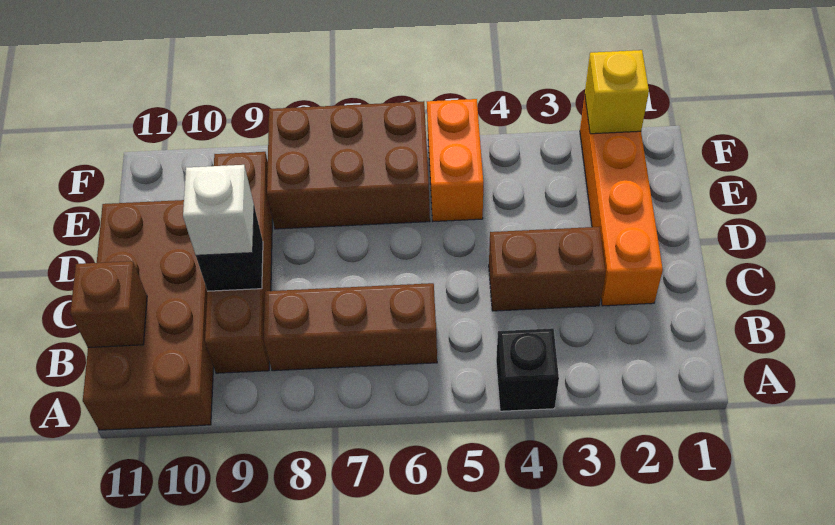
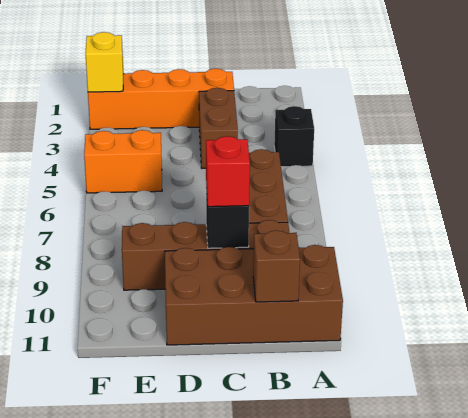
white brick C9 level 3 -> red brick C9 level 3
brown brick E6:F8 level 1 -> none

